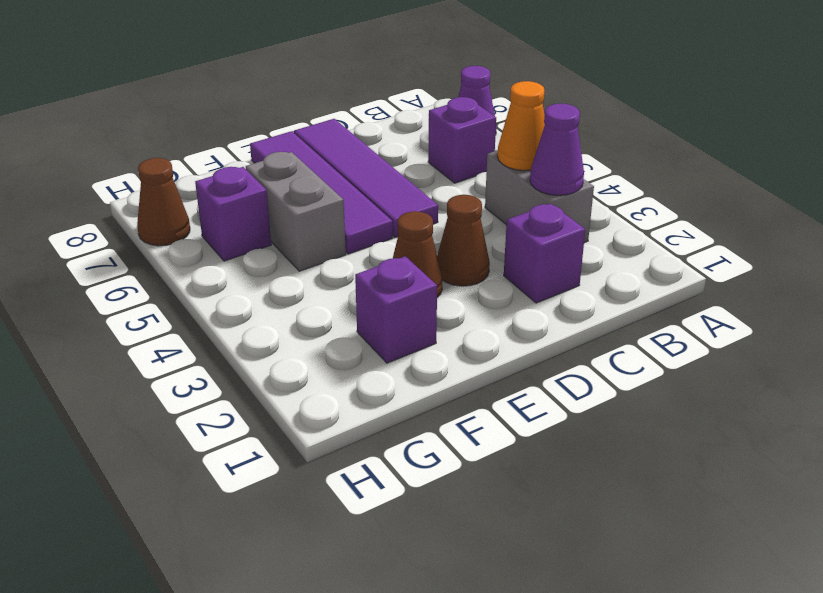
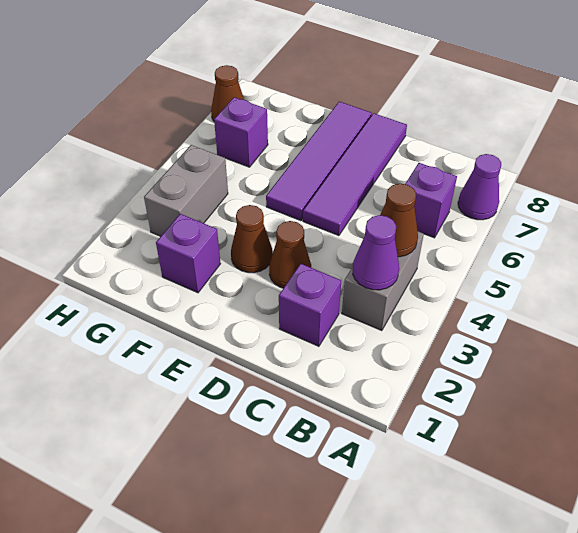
orange cone B4 level 2 -> brown cone B4 level 2
grey brick F5:F6 level 1 -> grey brick G3:G4 level 1

